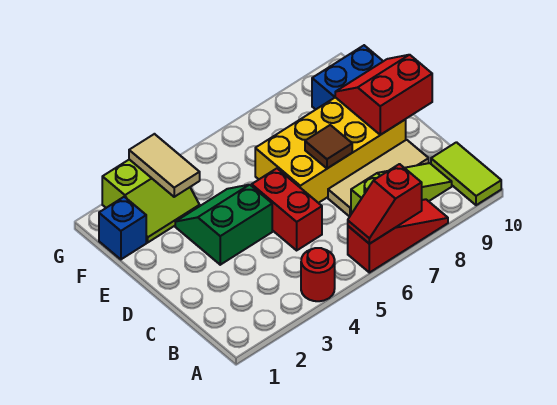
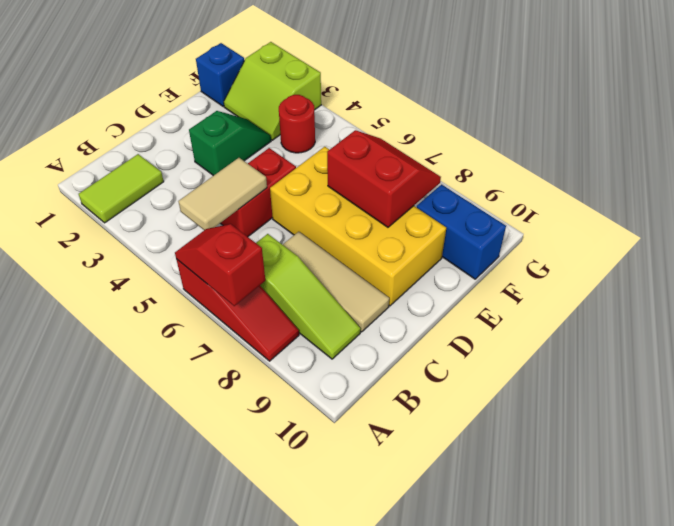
red round brick A4 level 1 -> red round brick F4 level 1
lime tile A10:B10 level 1 -> lime tile A2:B2 level 1
green slope D3:E4 level 1 top D -> green slope D3:E3 level 1 top D
brown tile D7 level 2 -> none
red slope D9:E10 level 2 top D -> red slope E7:F8 level 2 top E
tan tile F3:G3 level 2 -> tan tile B5:C5 level 2

